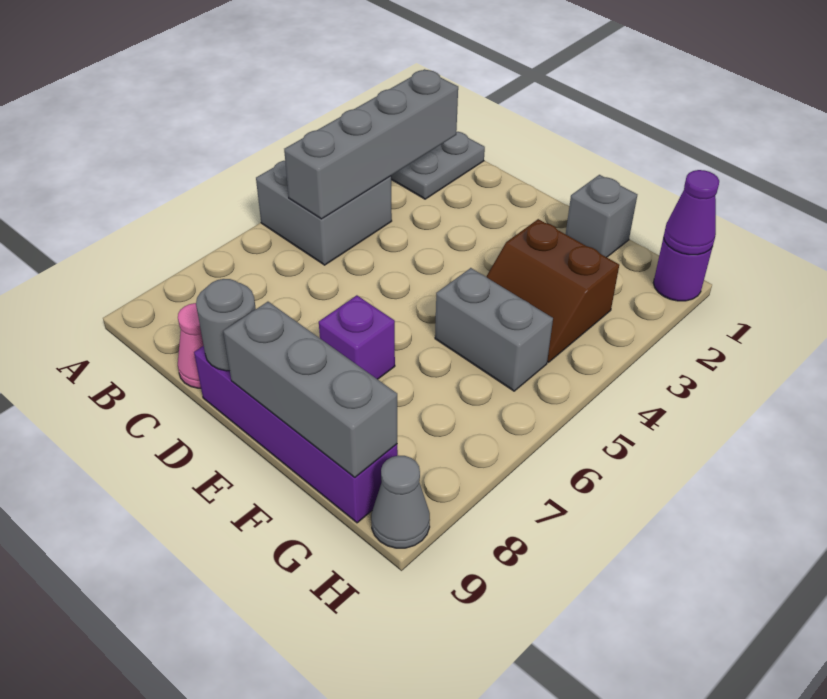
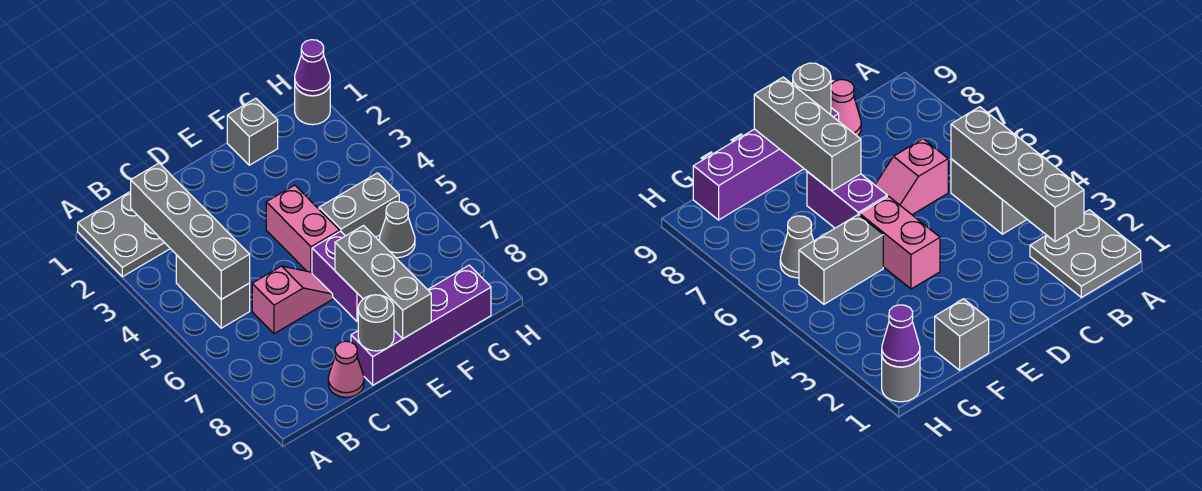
grey brick A4:B5 level 1 -> grey brick B4:B5 level 1
none -> pink slope C6:D6 level 1 top C
none -> pink brick E4:E5 level 1
purple brick E7 level 1 -> purple brick E6:E7 level 1
grey brick E9:G9 level 2 -> grey brick E7:E9 level 2
brown slope F3:G4 level 1 top 3 -> none
purple round brick H1 level 1 -> grey round brick H1 level 1
grey cone H9 level 1 -> grey cone G6 level 1

